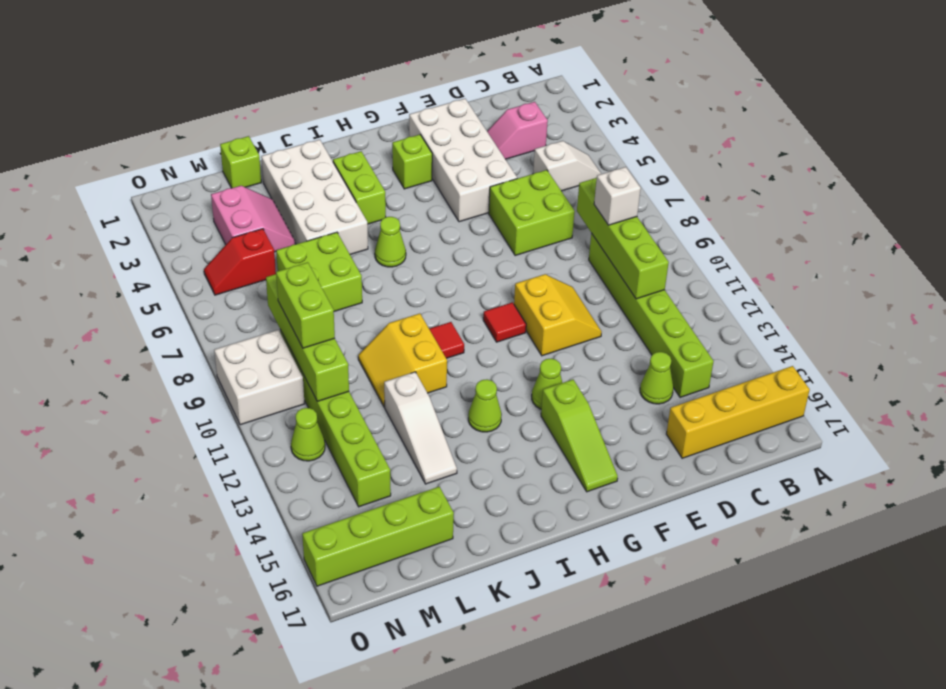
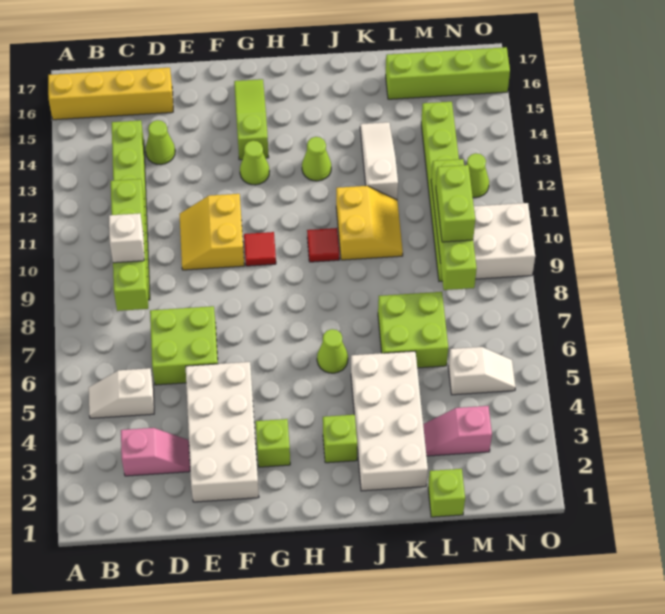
lime brick I3:I4 level 1 -> lime brick I3 level 1
pink slope L3:M4 level 1 top M -> pink slope L3:M3 level 1 top M
red slope M5:N5 level 1 top M -> white slope M5:N5 level 1 top M

